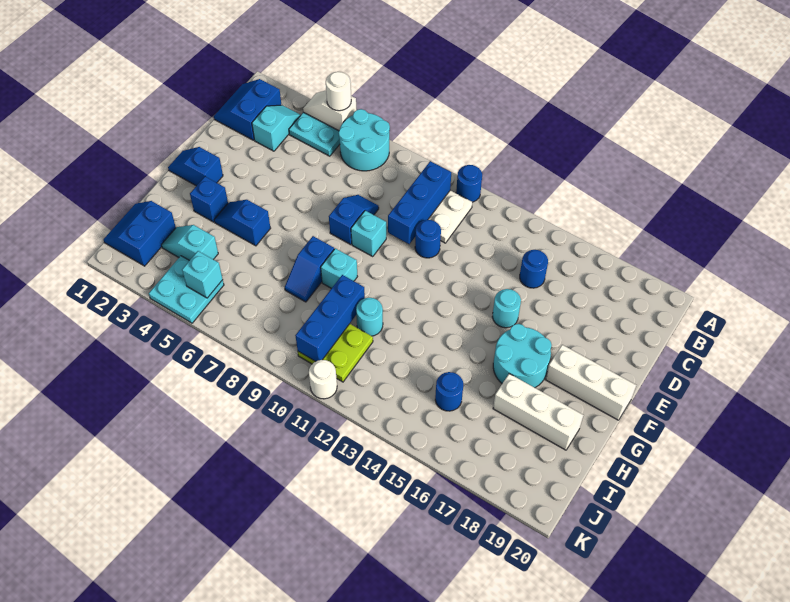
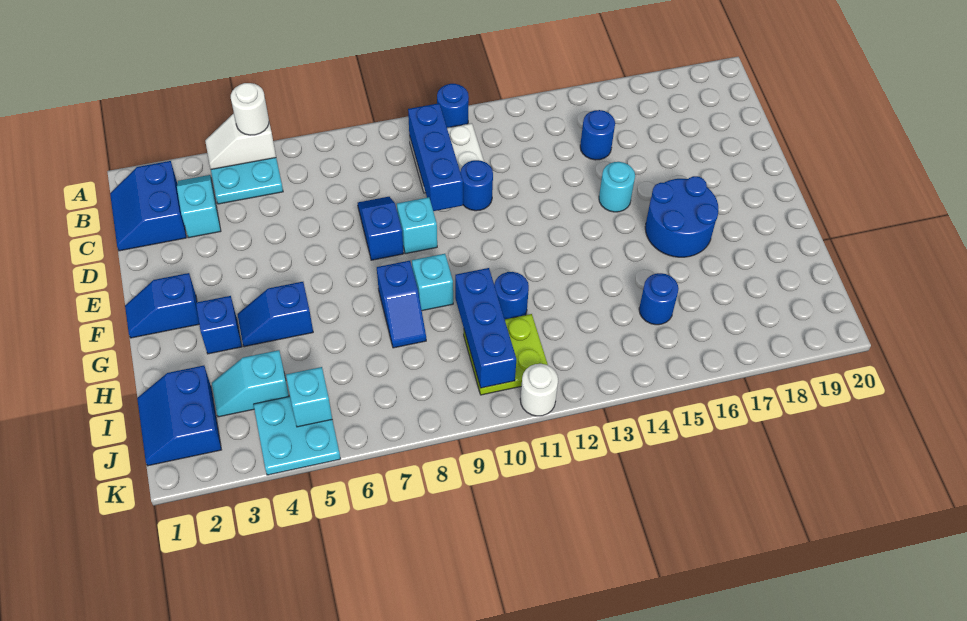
cyan round brick A6:B7 level 1 -> none
cyan round brick F16:G17 level 1 -> blue round brick F16:G17 level 1
white brick F18:F20 level 1 -> none
cyan round brick H11 level 1 -> blue round brick H11 level 1
white brick H17:H19 level 1 -> none

